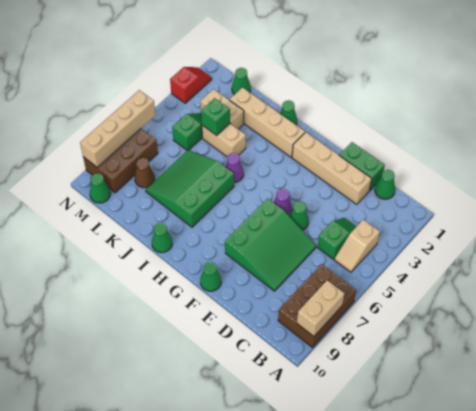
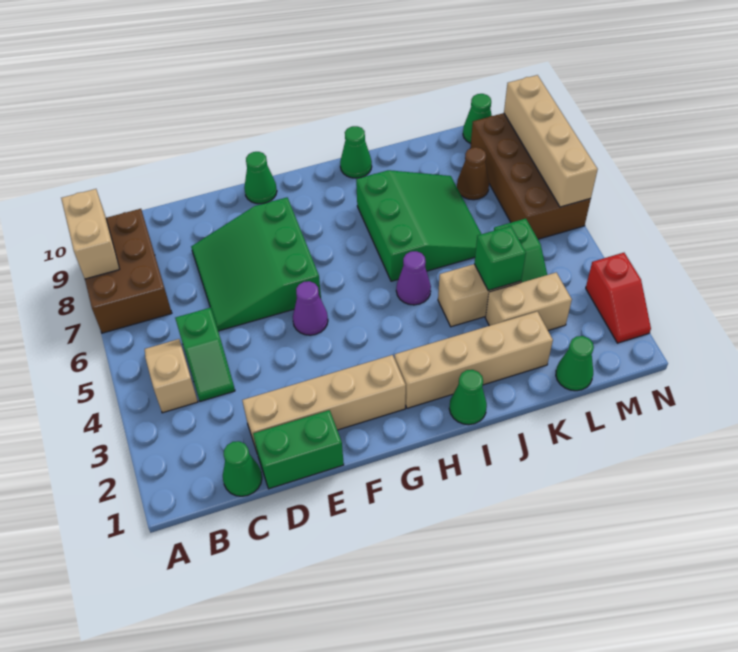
green cone E5 level 1 -> none
brown brick M7:N9 level 1 -> brown brick M6:N9 level 1

